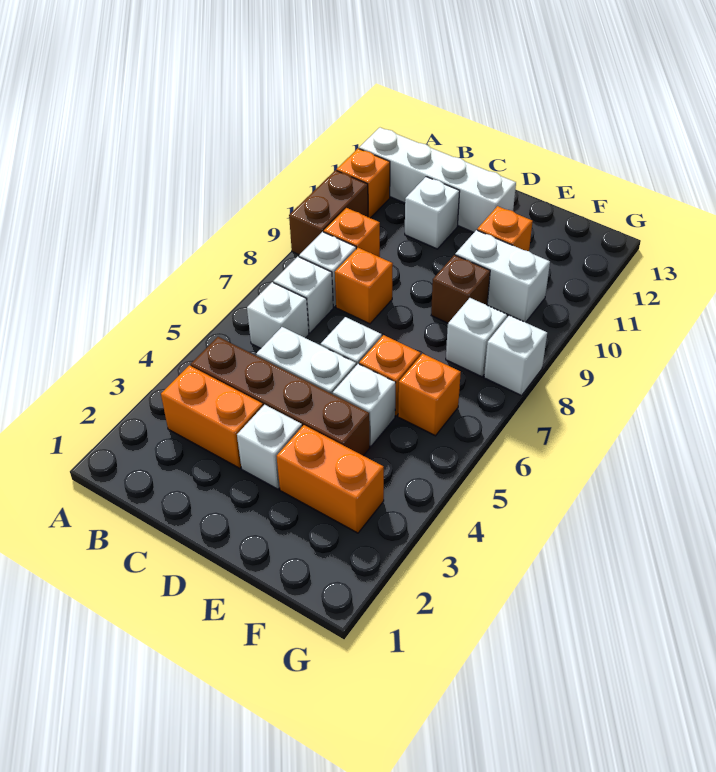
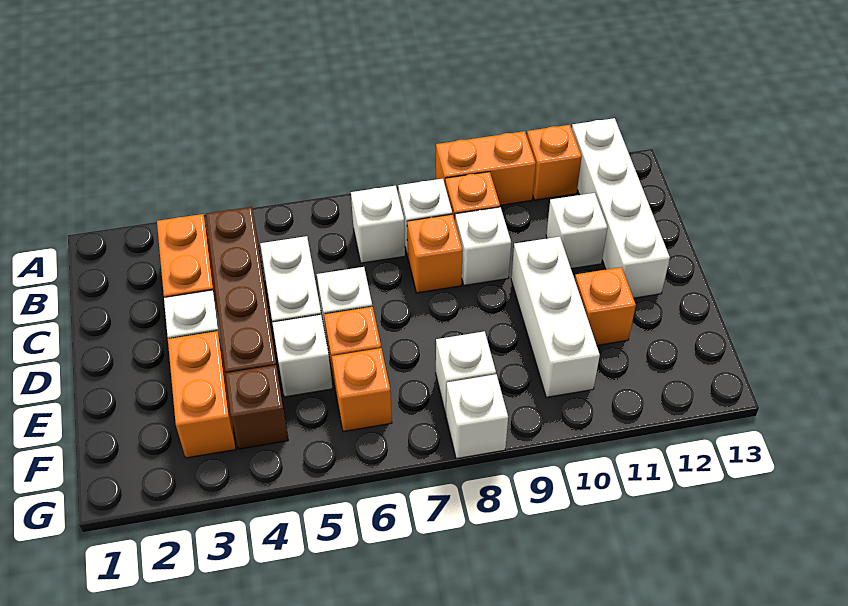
brown brick A9:A10 level 1 -> orange brick A9:A10 level 1
white brick B6 level 1 -> white brick C9 level 1
brown brick E9 level 1 -> brown brick F4 level 1
white brick E10:F10 level 1 -> white brick D10:F10 level 1

